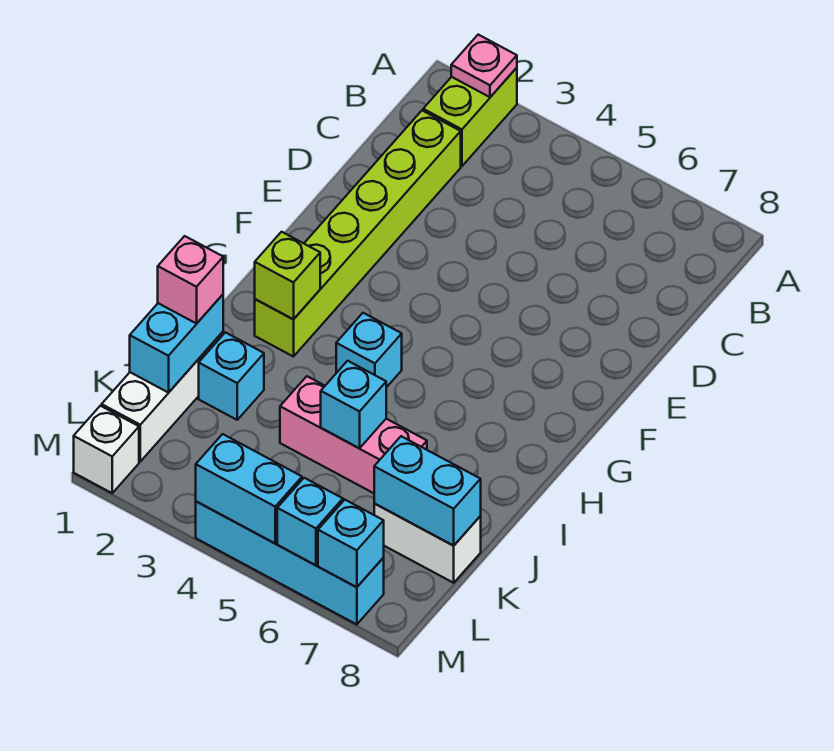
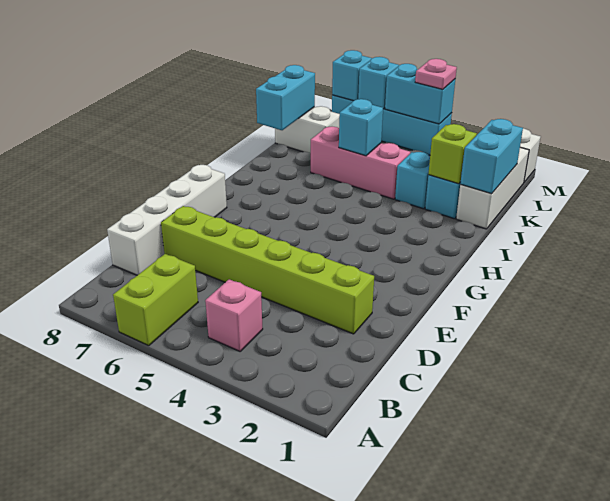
lime brick A2:B2 level 1 -> lime brick A6:B6 level 1
pink plate A2 level 2 -> pink plate M4 level 3
lime brick C2:H2 level 1 -> lime brick D2:D7 level 1
none -> white brick C8:F8 level 1
lime brick H2 level 2 -> lime brick J2 level 2
cyan brick H4 level 1 -> cyan brick J3 level 1
pink brick J1 level 3 -> pink brick B4 level 1
cyan brick K7:K8 level 2 -> cyan brick J8:K8 level 2

